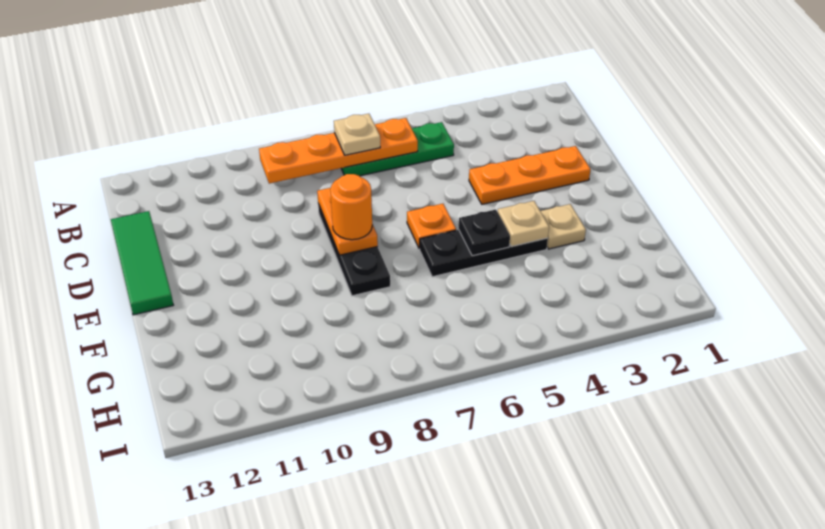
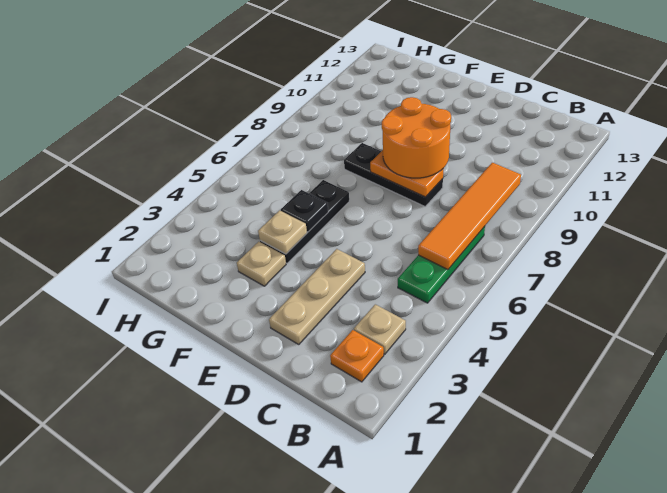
orange plate B6:B9 level 2 -> orange tile B6:B9 level 2
tan plate B7 level 3 -> tan plate B3 level 1
green tile C13:E13 level 1 -> none
orange plate D2:D4 level 1 -> tan plate D2:D4 level 1
orange plate E6 level 1 -> orange plate B2 level 1
orange round brick E8 level 3 -> orange round brick D8:E9 level 3

